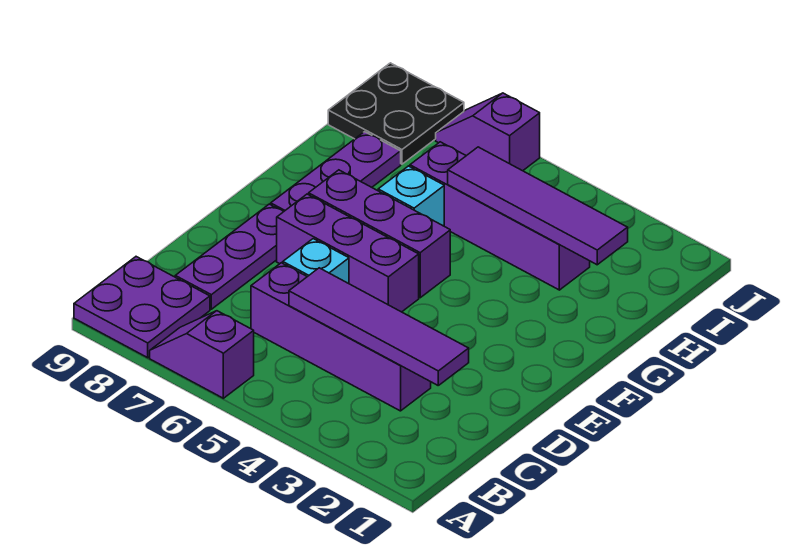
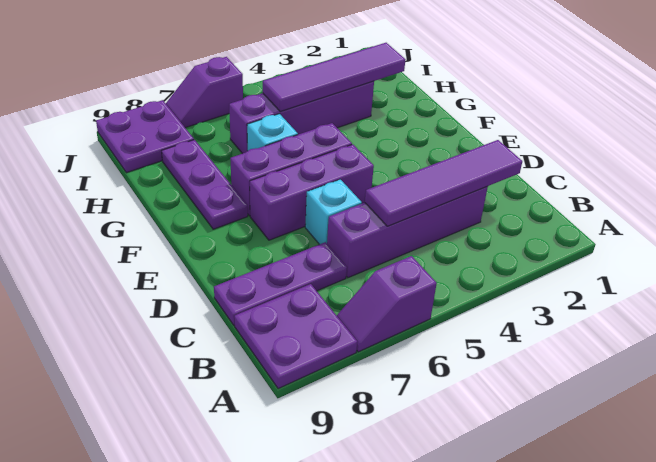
purple plate C8:E8 level 1 -> purple plate C7:C9 level 1
black plate I8:J9 level 1 -> purple plate I8:J9 level 1

